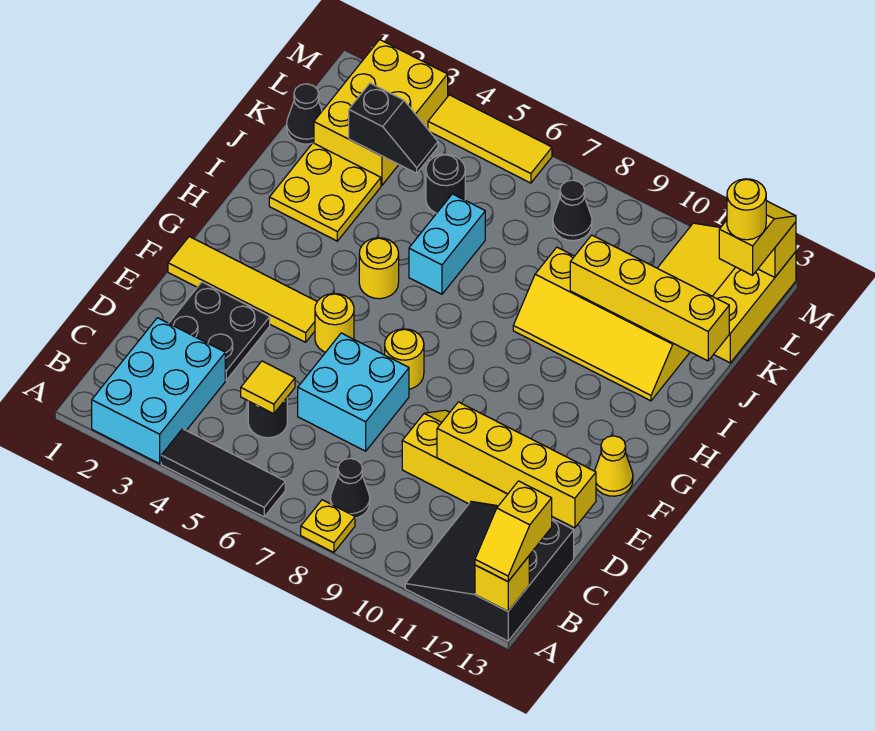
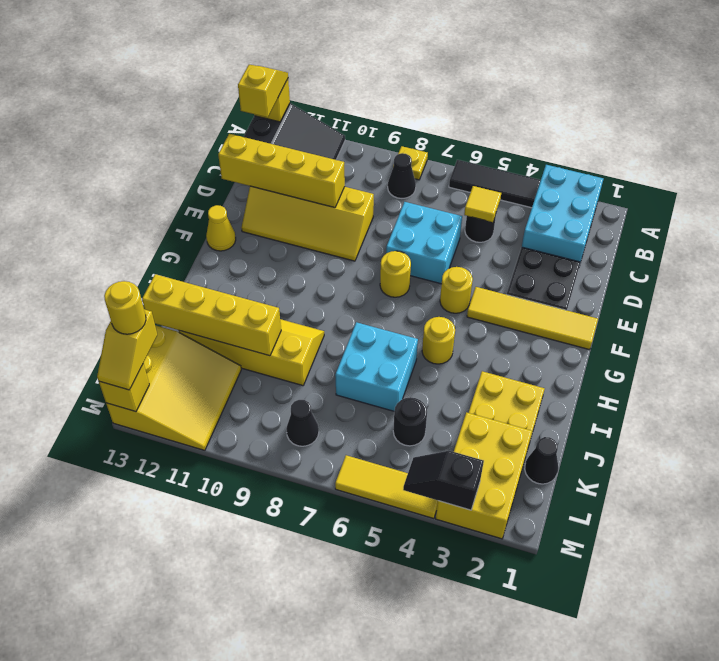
cyan brick I6:J6 level 1 -> cyan brick I6:J7 level 1
black slope K3:K4 level 2 top 3 -> black slope M3:M4 level 2 top 3

